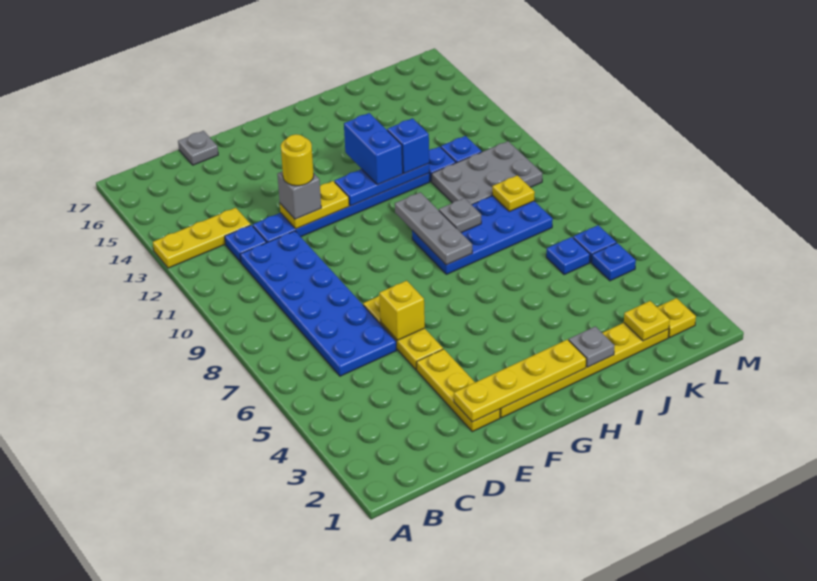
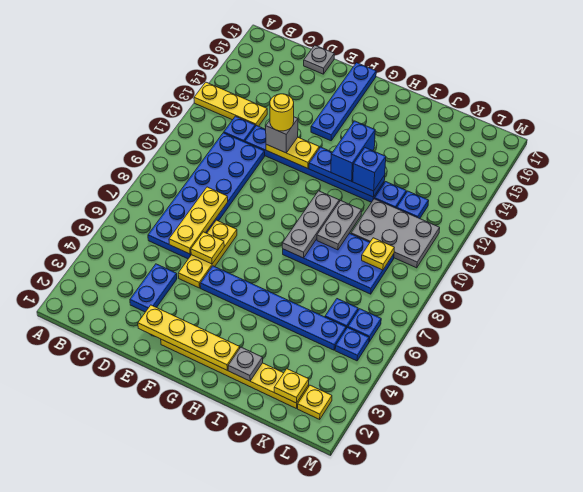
none -> blue plate D3:D4 level 1
yellow plate E2:E4 level 1 -> yellow plate D6:D8 level 2
yellow brick E6 level 2 -> yellow plate E6 level 2
none -> blue plate F5:K5 level 1
none -> blue plate F14:F17 level 1
grey plate I9 level 2 -> grey plate I9:I10 level 2

